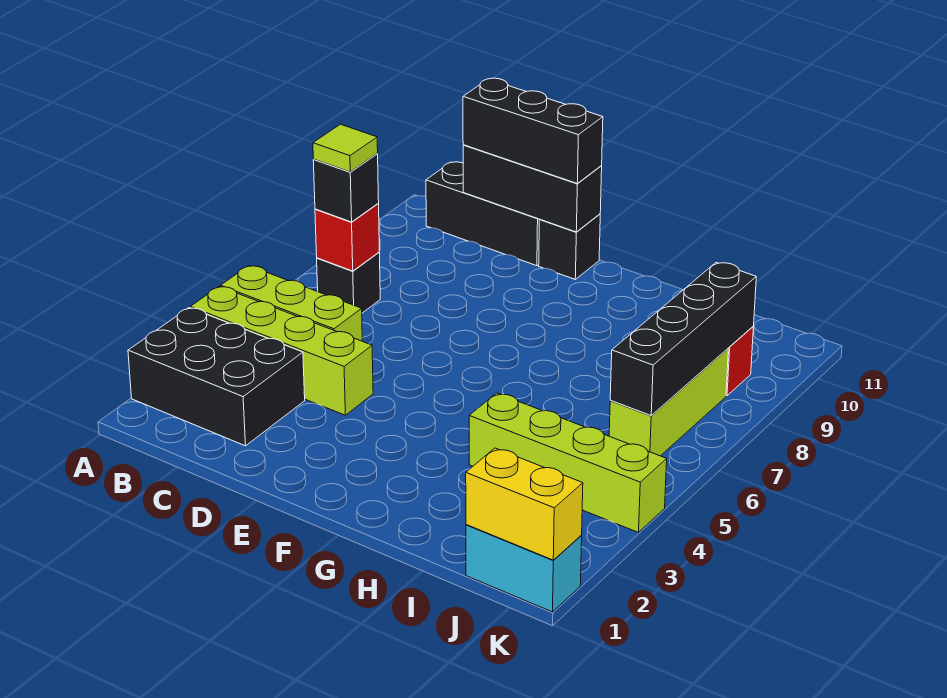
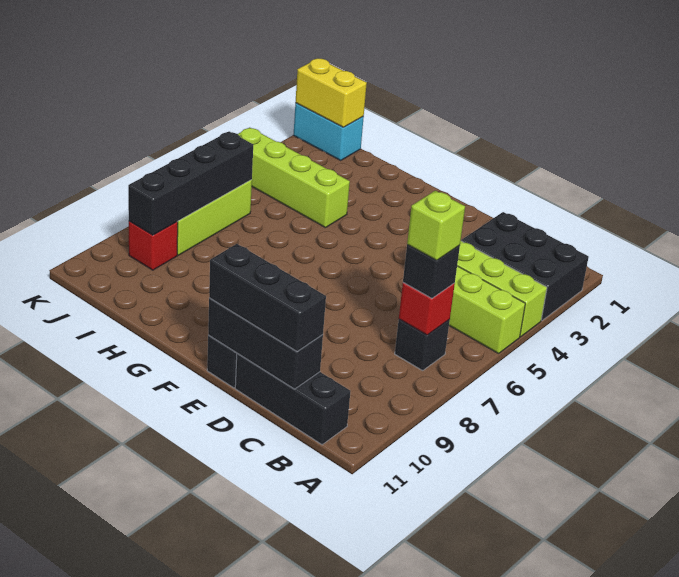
lime tile B7 level 4 -> lime brick B7 level 4

